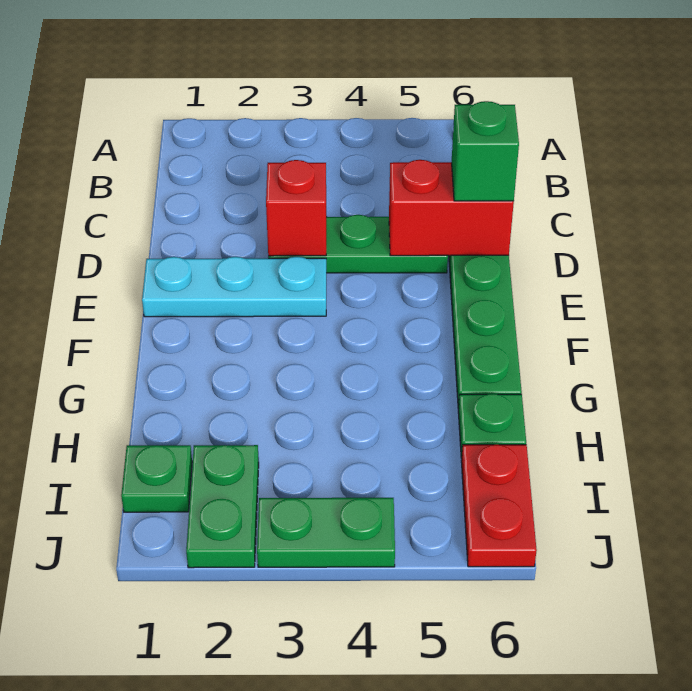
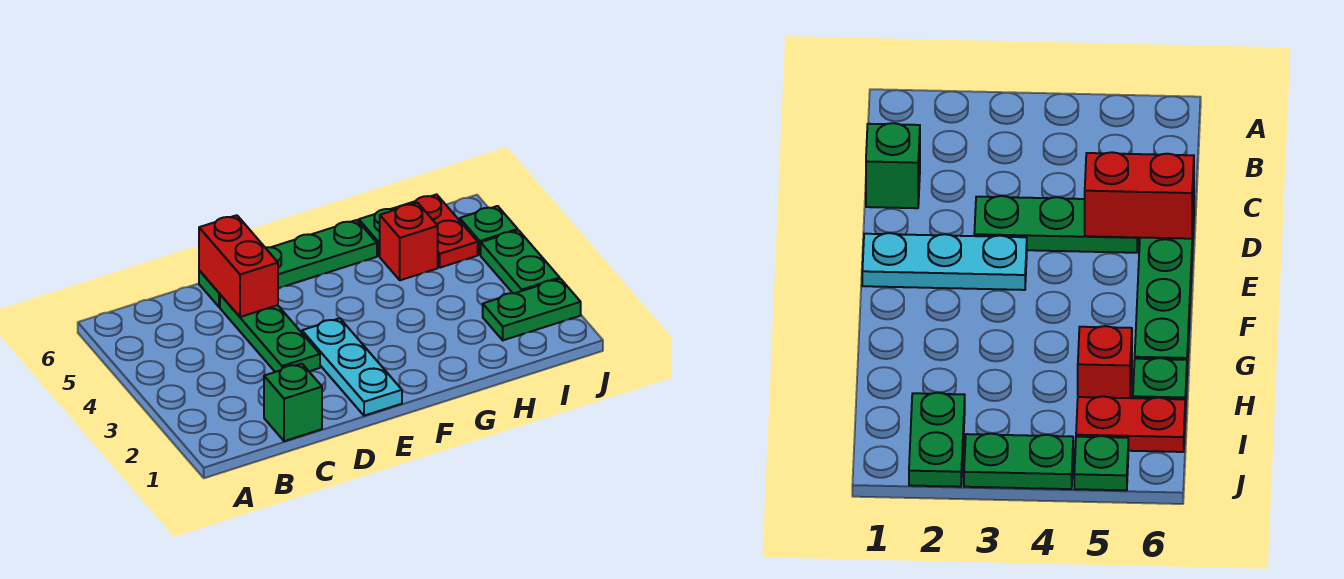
red brick D3 level 2 -> red brick H5 level 1
green brick D6 level 3 -> green brick C1 level 1
green plate I1 level 1 -> green plate J5 level 1
red plate I6:J6 level 1 -> red plate I5:I6 level 1

